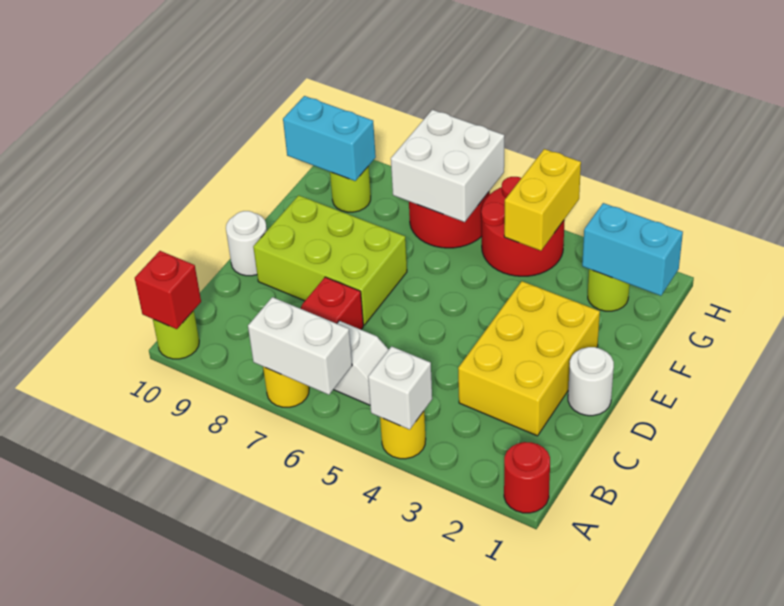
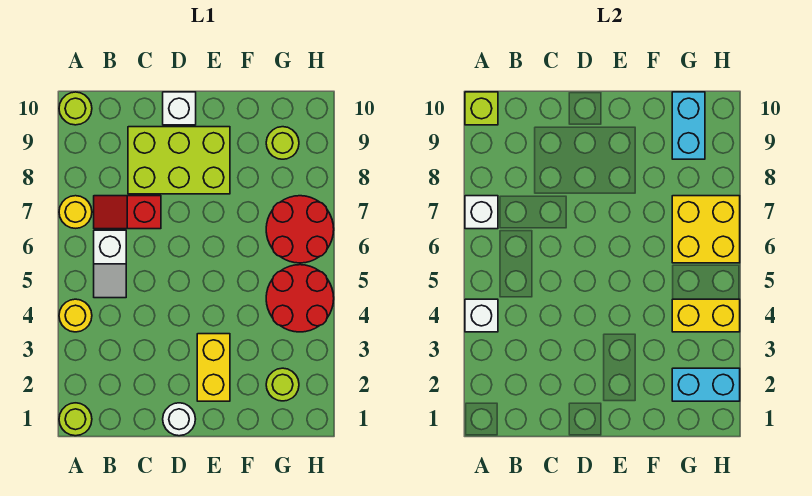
red round brick A1 level 1 -> lime round brick A1 level 1
white brick A6:A7 level 2 -> white brick A7 level 2
red brick A10 level 2 -> lime brick A10 level 2
yellow brick C2:E3 level 1 -> yellow brick E2:E3 level 1
lime brick D7:E9 level 1 -> lime brick C8:E9 level 1
white round brick D10 level 1 -> white brick D10 level 1
cyan brick G1:G2 level 2 -> cyan brick G2:H2 level 2
white brick G6:H7 level 2 -> yellow brick G6:H7 level 2

